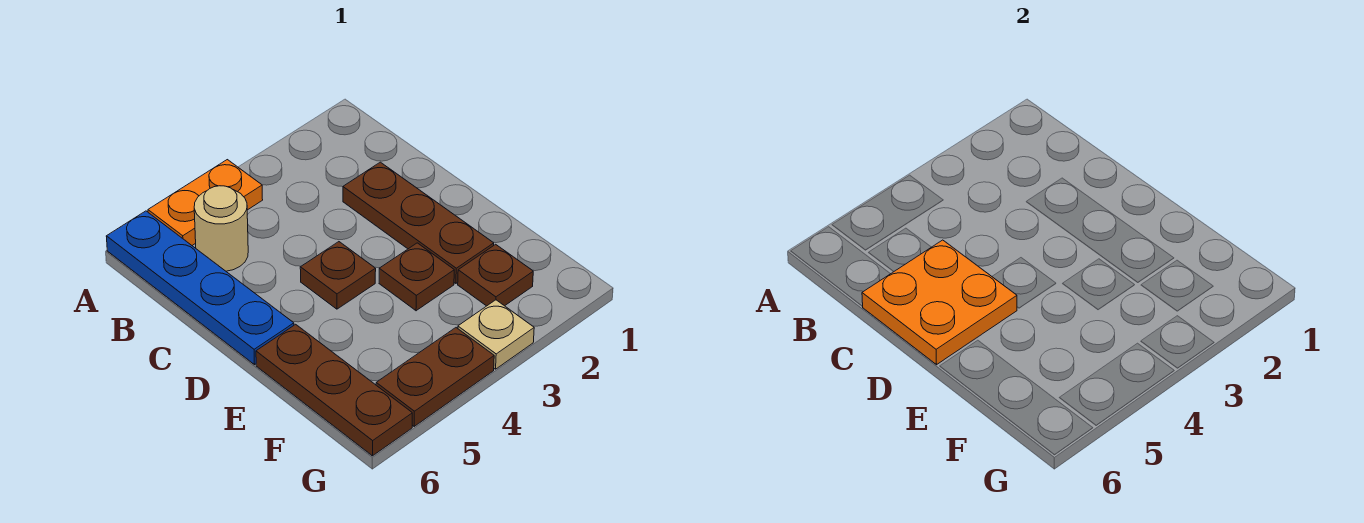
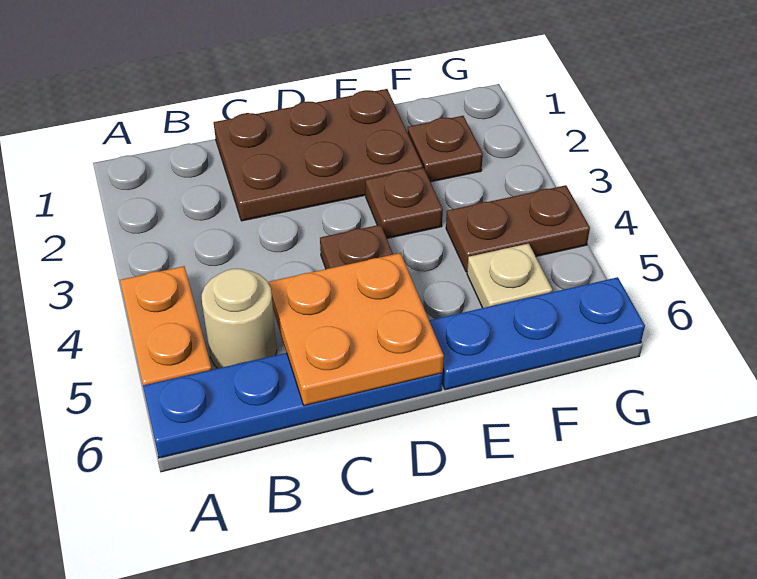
brown plate C2:E2 level 1 -> brown plate C1:E2 level 1
brown plate E6:G6 level 1 -> blue plate E6:G6 level 1
tan plate G3 level 1 -> tan plate F5 level 1
brown plate G4:G5 level 1 -> brown plate F4:G4 level 1

